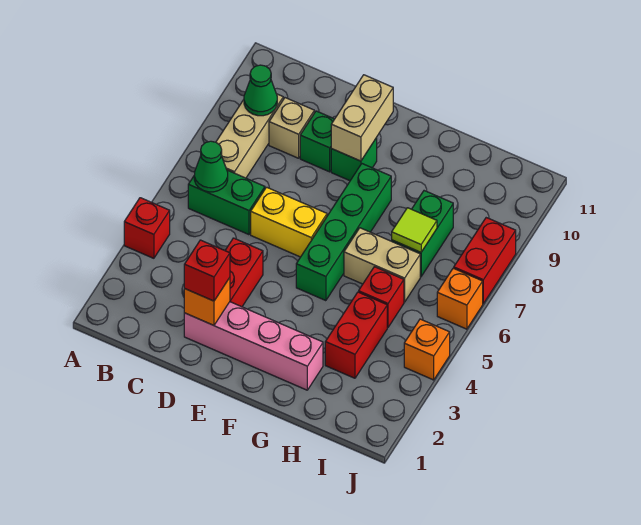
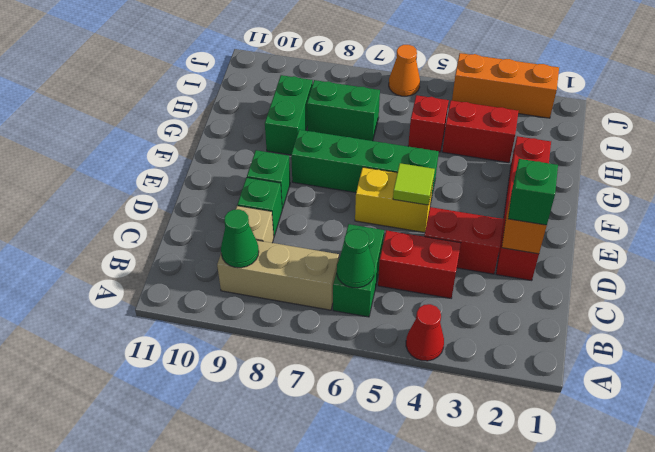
red brick A4 level 1 -> red cone A4 level 1
pink brick D2:G2 level 1 -> red brick D2:G2 level 1
red brick D2 level 3 -> green brick D2 level 3
yellow brick D6:E6 level 1 -> yellow brick E5:E6 level 1
tan brick E9:E10 level 2 -> none
tan brick G6:H6 level 1 -> none
none -> green brick G9:H9 level 1
lime tile H7 level 2 -> lime tile E5 level 2
orange brick J4 level 1 -> orange brick J2:J4 level 1
orange brick J6 level 1 -> orange cone J6 level 1
red brick J7:J8 level 1 -> red brick C4:C5 level 1

